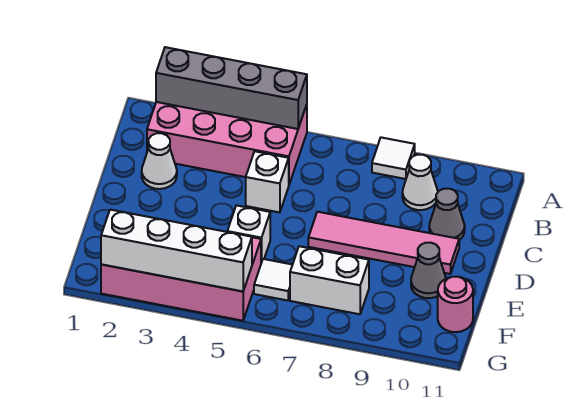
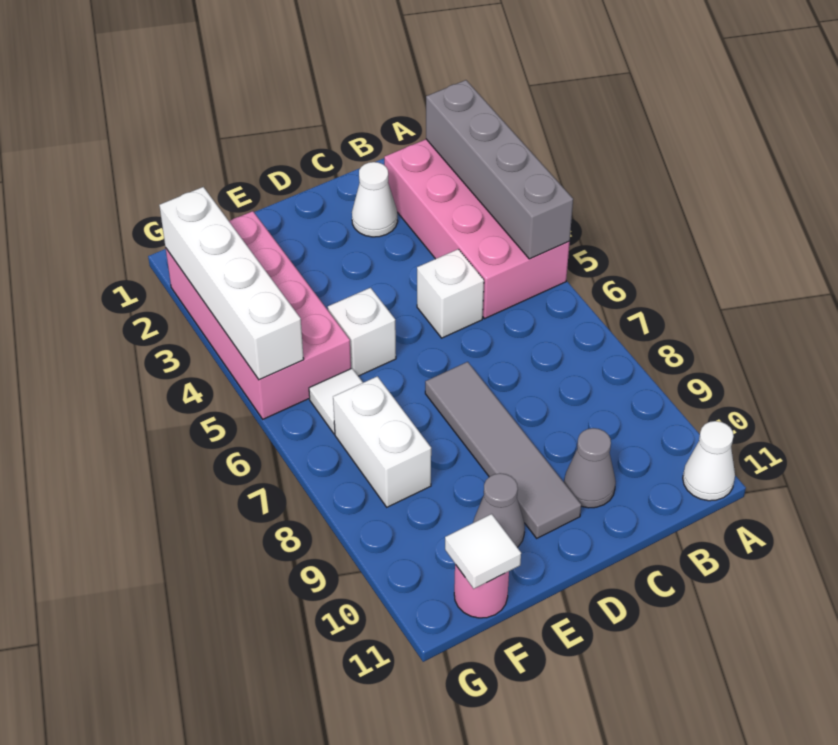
white tile A8 level 1 -> white tile F11 level 2
white cone B9 level 1 -> white cone A11 level 1
pink tile D7:D10 level 1 -> grey tile D7:D10 level 1

